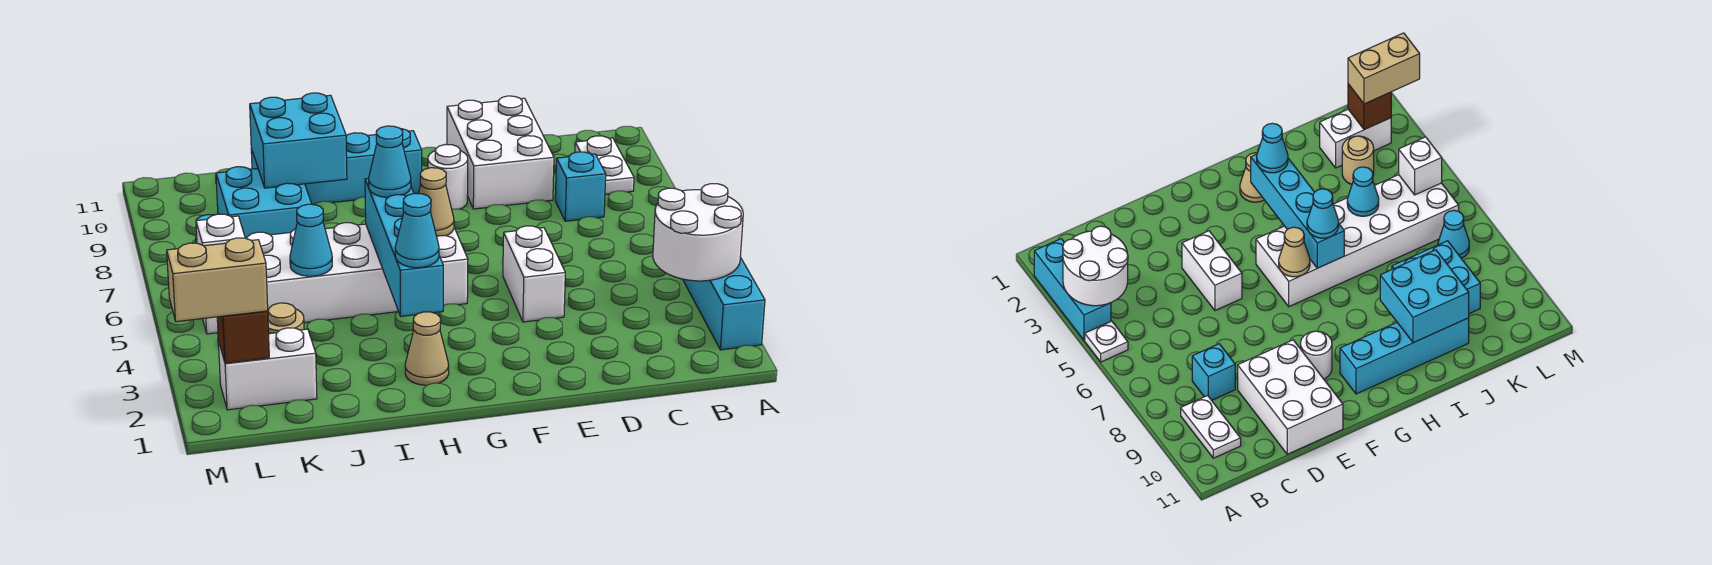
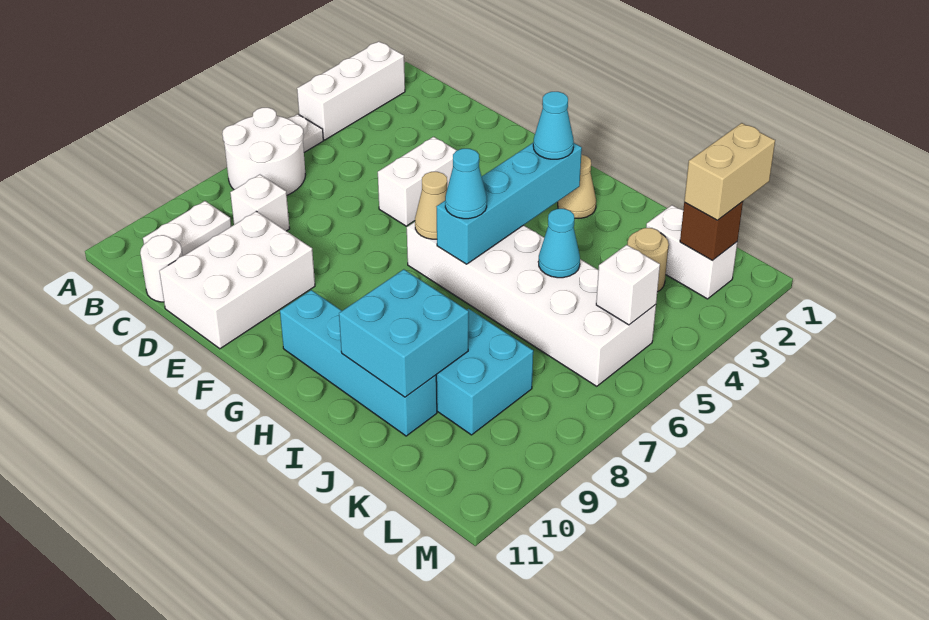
cyan brick A2:A4 level 1 -> white brick A2:A4 level 1
white round brick A3:B4 level 2 -> white round brick A6:B7 level 1
cyan brick C8 level 1 -> white brick C8 level 1
white round brick F9 level 1 -> white round brick C11 level 1
tan brick L2:M2 level 3 -> tan brick L1:L2 level 3
cyan cone L7 level 1 -> none

